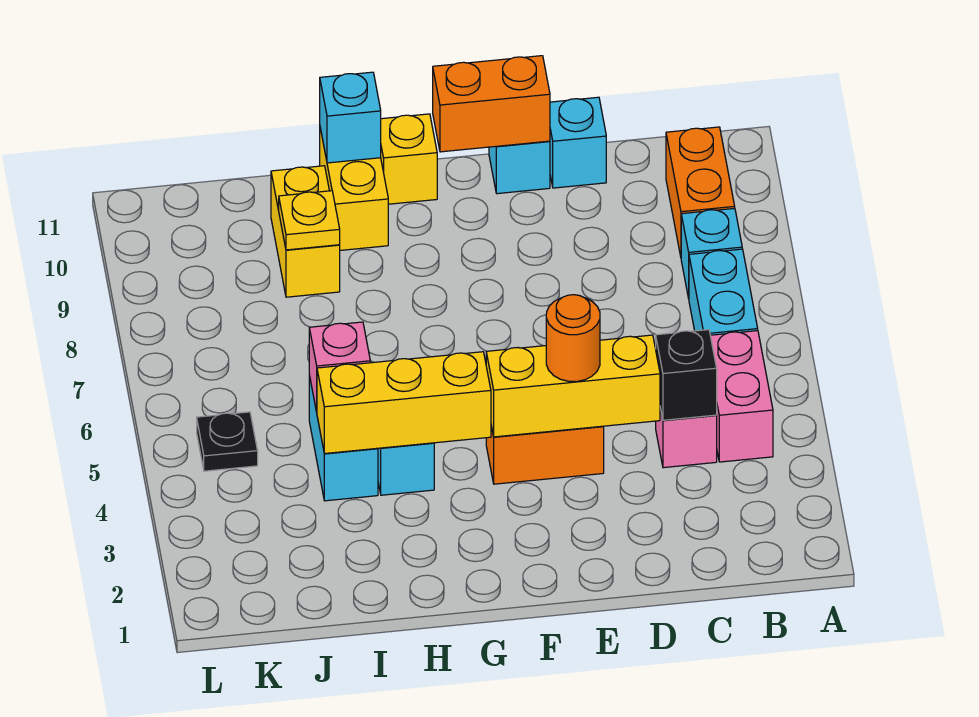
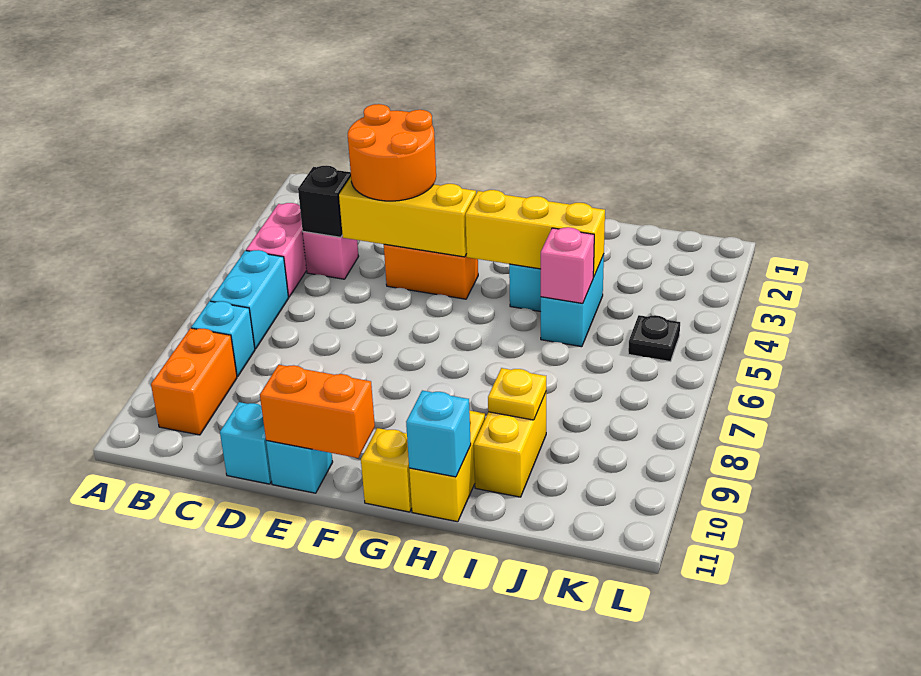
orange round brick E4 level 3 -> orange round brick D3:E4 level 3

